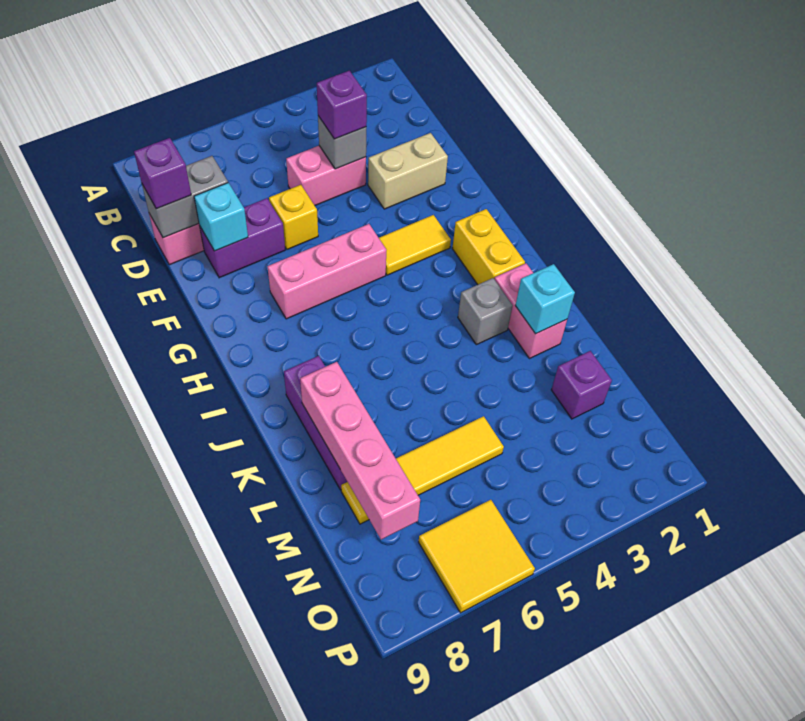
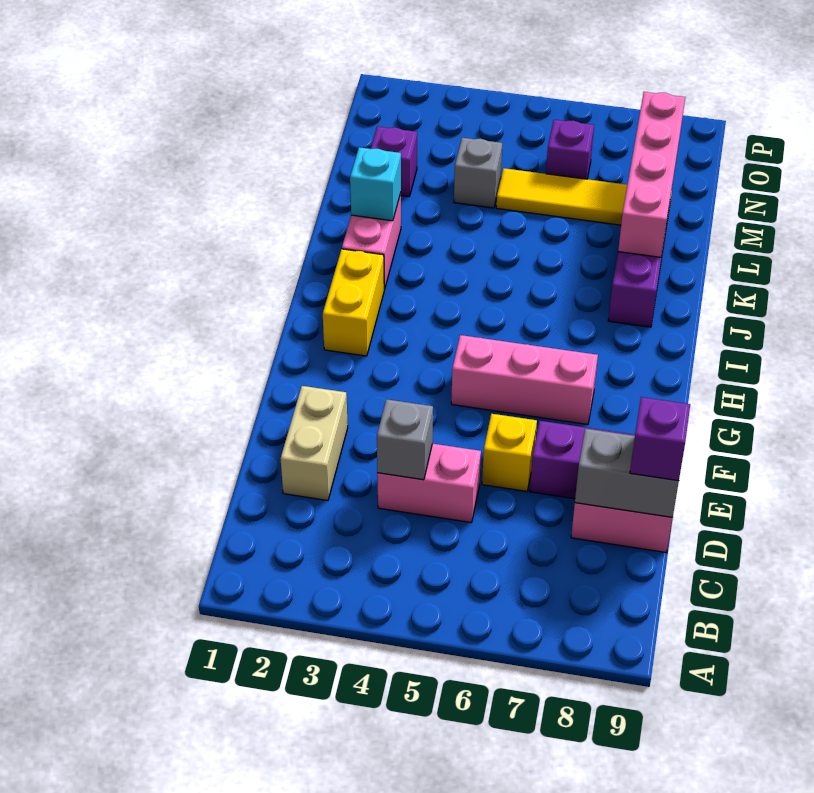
purple brick D4 level 3 -> purple brick N6 level 1
tan brick E2:E3 level 1 -> tan brick D2:E2 level 1
cyan brick E8 level 2 -> none
yellow tile G3:G4 level 1 -> none
grey brick J3 level 1 -> grey brick M4 level 1
yellow tile O6:P7 level 1 -> none

